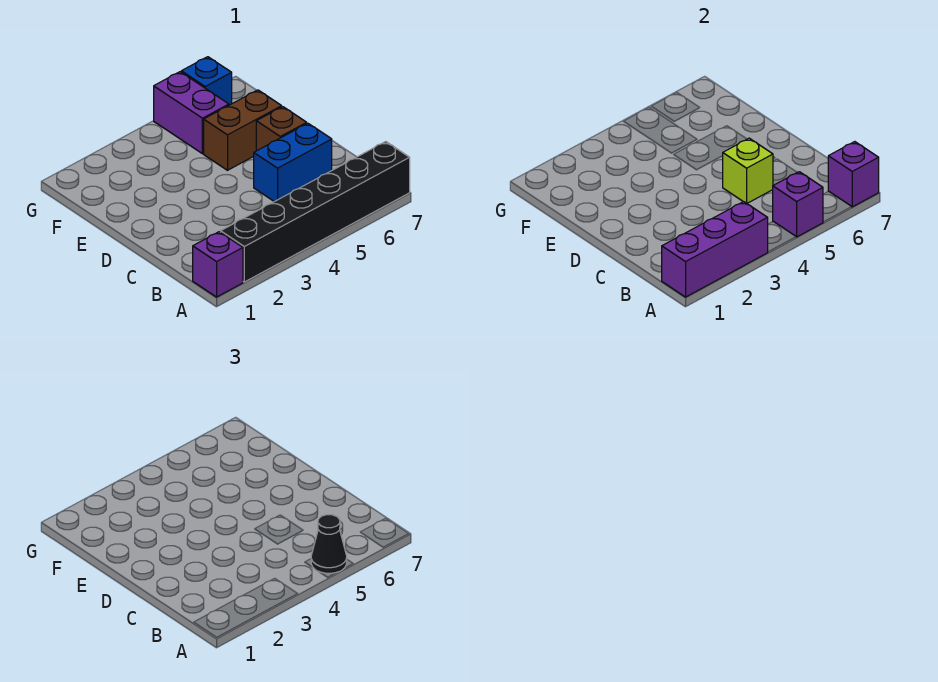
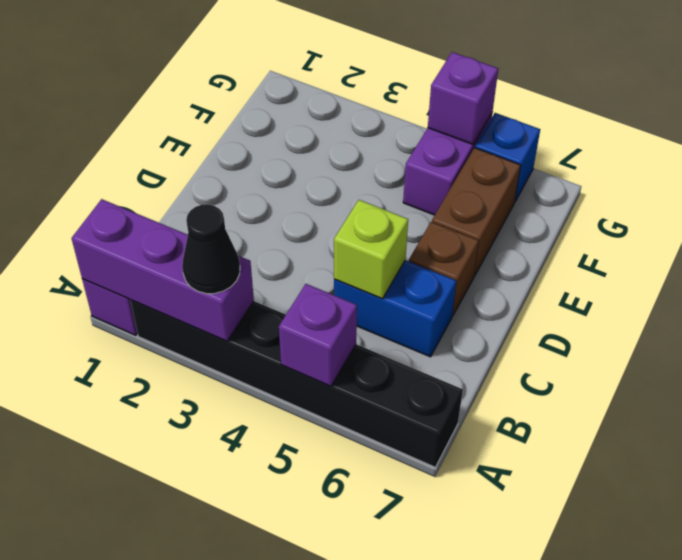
black cone A5 level 3 -> black cone A3 level 3
purple brick A7 level 2 -> purple brick G5 level 2
brown brick E5:E6 level 1 -> brown brick E6:F6 level 1

